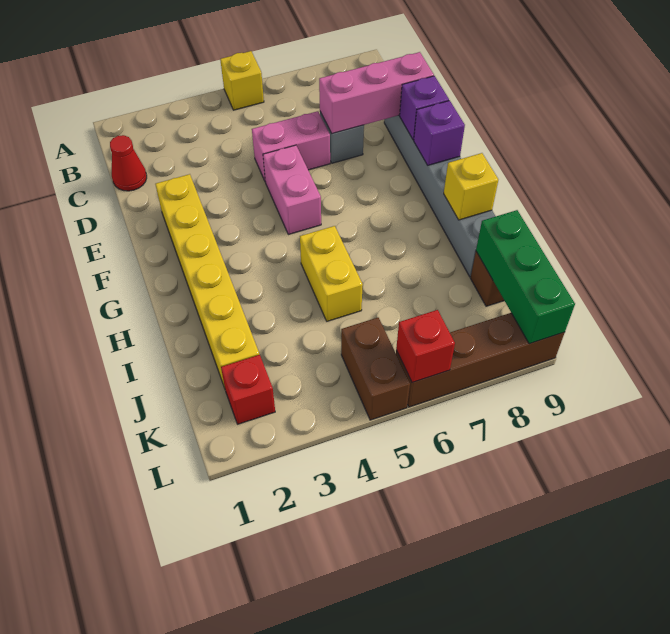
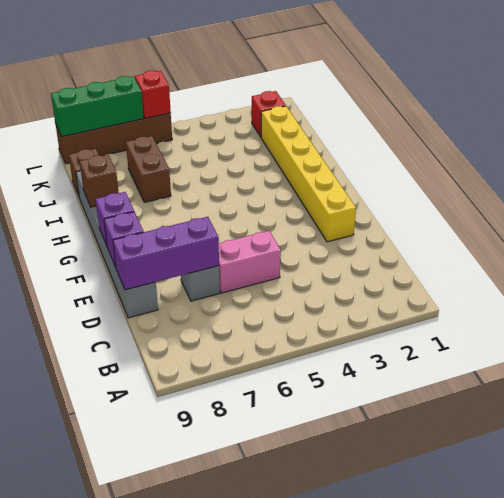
yellow brick A5 level 1 -> none
red cone C1 level 1 -> none
pink brick D7:D9 level 2 -> purple brick D7:D9 level 2
pink brick E5:F5 level 1 -> none
yellow brick H5:I5 level 1 -> none
yellow brick H9 level 2 -> brown brick H9 level 2
green brick J9:L9 level 2 -> green brick L7:L9 level 2
brown brick K5:L5 level 1 -> brown brick I7:J7 level 1

